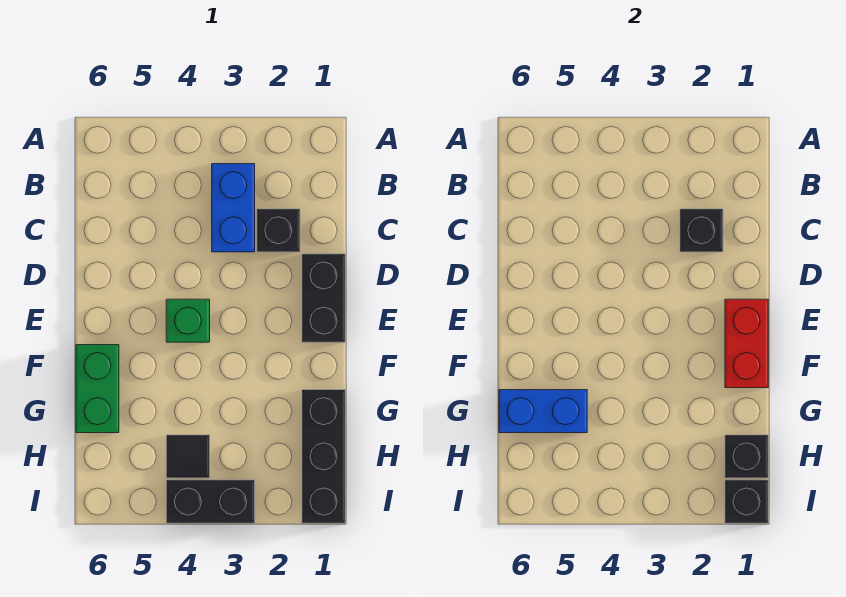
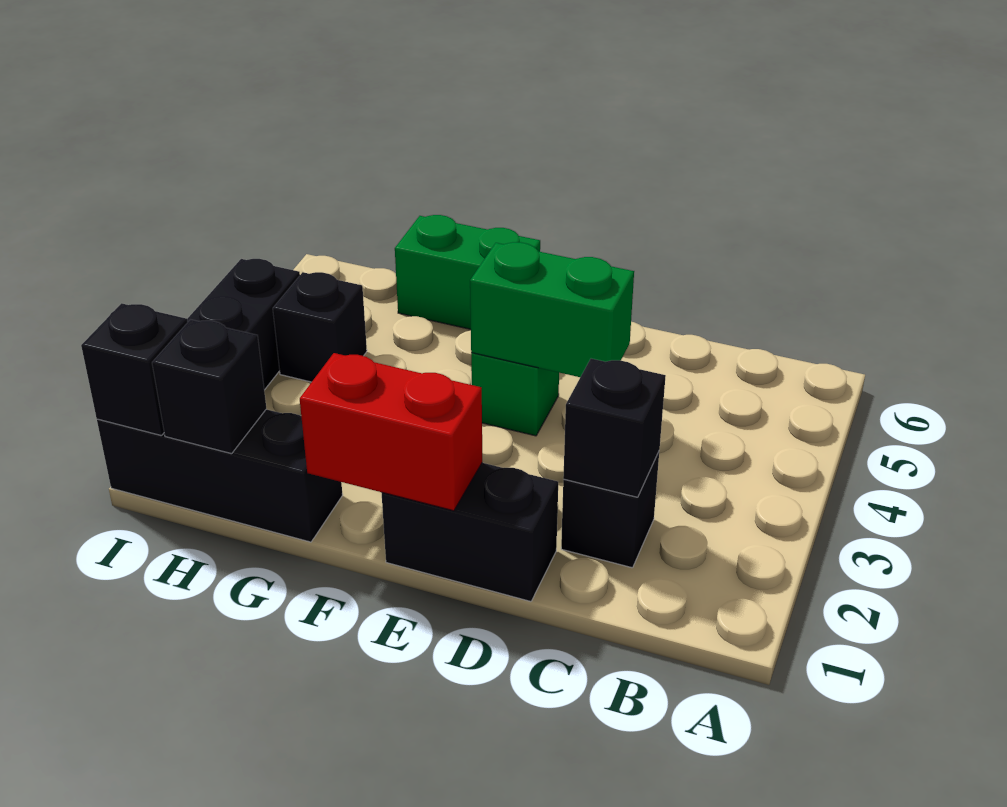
blue brick B3:C3 level 1 -> none
none -> green brick D4:E4 level 2
blue brick G5:G6 level 2 -> none
black tile H4 level 1 -> black brick H4 level 1

